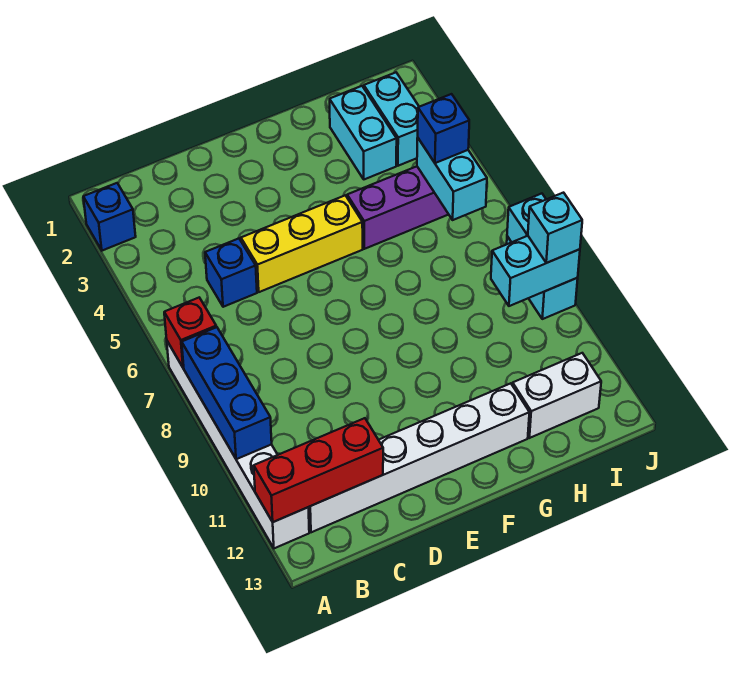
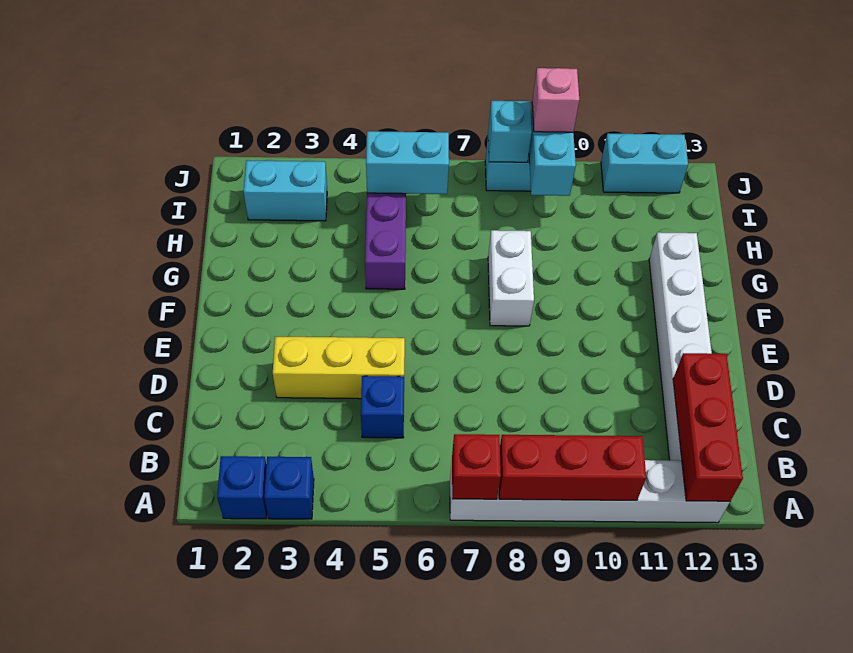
blue brick A8:A10 level 2 -> red brick A8:A10 level 2
yellow brick D5:F5 level 1 -> yellow brick D3:D5 level 1
cyan brick H2:H3 level 1 -> cyan brick J11:J12 level 1
white brick H12:I12 level 1 -> white brick F8:G8 level 1
blue brick I5 level 3 -> blue brick A3 level 1
cyan brick J9 level 3 -> pink brick J9 level 3

